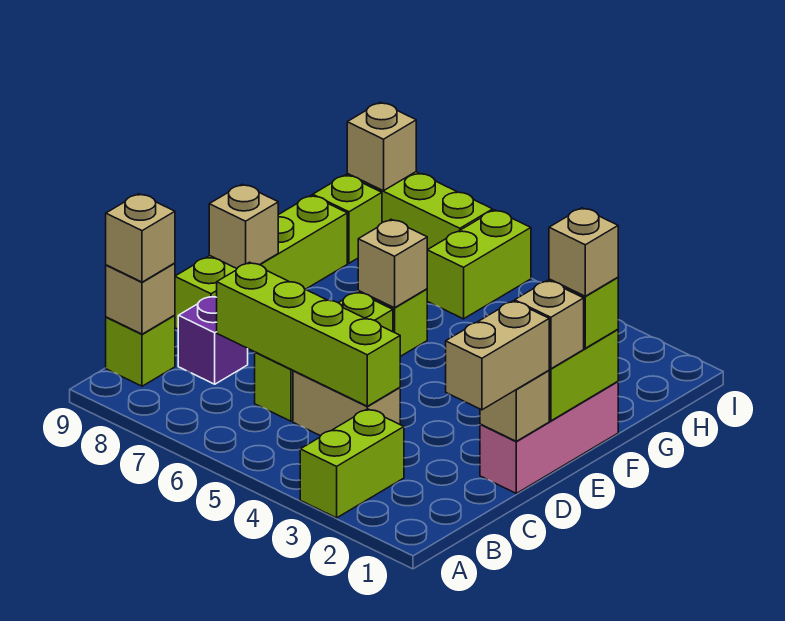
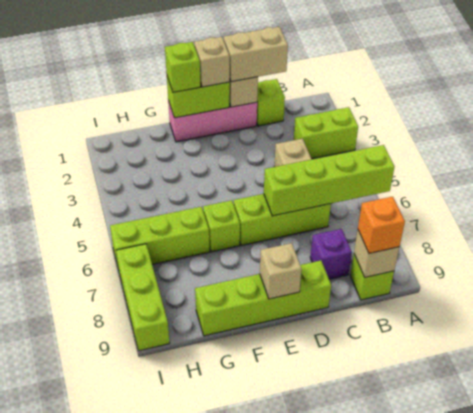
tan brick B9 level 3 -> orange brick B9 level 3
lime brick C4:C7 level 2 -> lime brick A6:D6 level 2
tan brick F1 level 4 -> none
tan brick F6 level 2 -> none
lime brick H6:I6 level 1 -> lime brick G6:I6 level 1
lime brick H9 level 1 -> lime brick C1 level 1
tan brick I9 level 2 -> none

